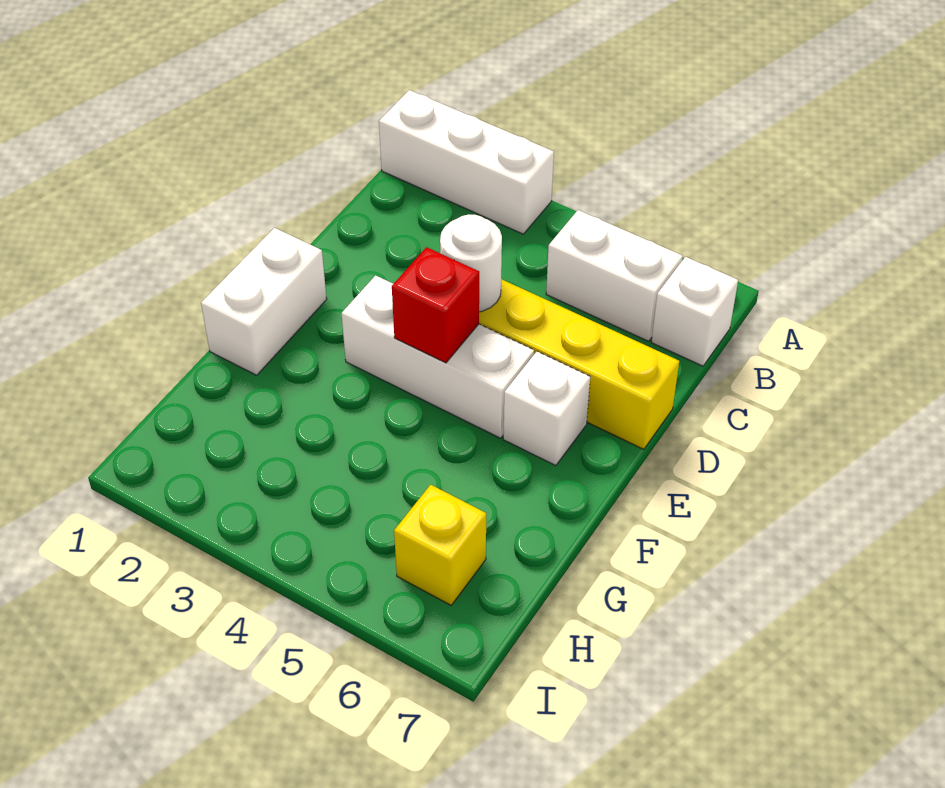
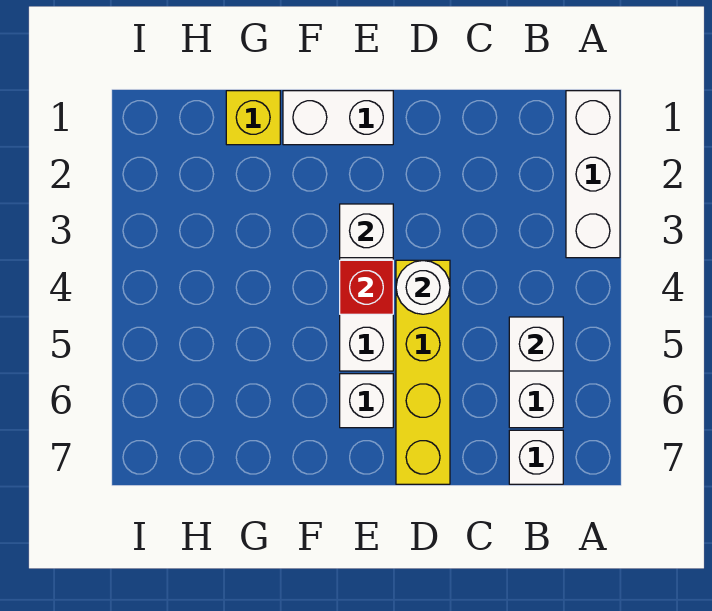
none -> white brick B5 level 2
none -> white brick E3 level 2
yellow brick H6 level 1 -> yellow brick G1 level 1

